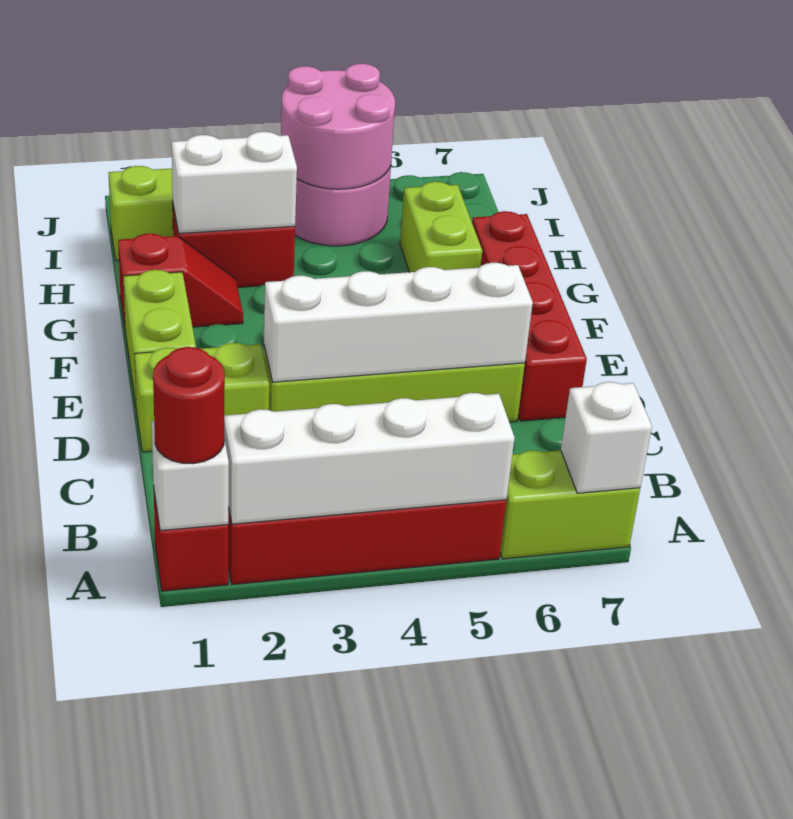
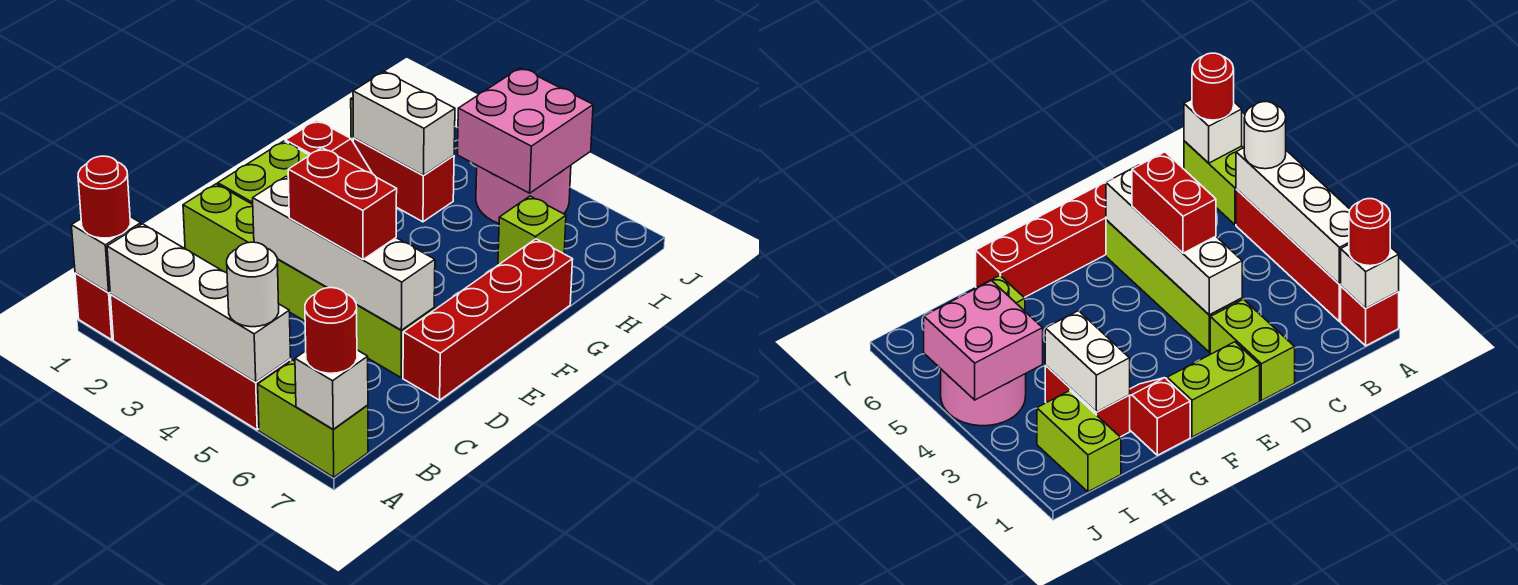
none -> white round brick A5 level 3
none -> red round brick A7 level 3
none -> red brick D4:D5 level 3
lime brick G6:H6 level 1 -> lime brick H6 level 1
pink round brick I4:J5 level 2 -> pink brick I4:J5 level 2

